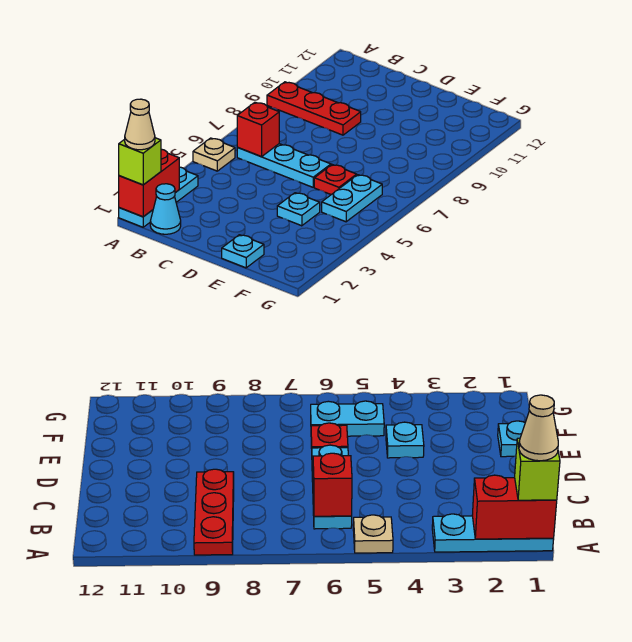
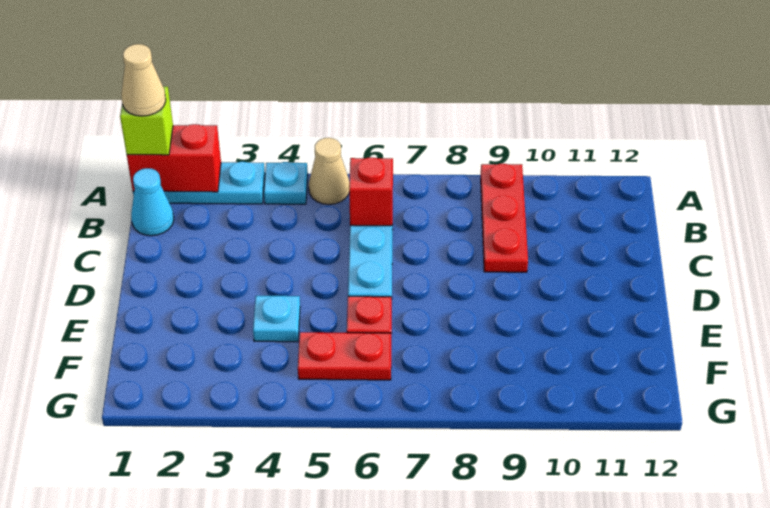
tan plate A5 level 1 -> tan cone A5 level 1
cyan plate E1 level 1 -> cyan plate A4 level 1
cyan plate F5:F6 level 1 -> red plate F5:F6 level 1

